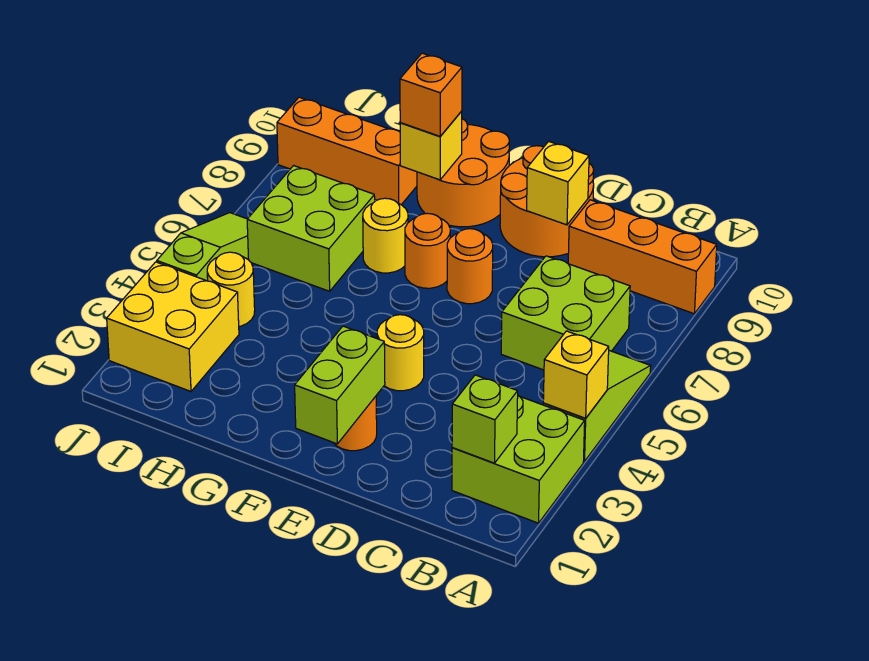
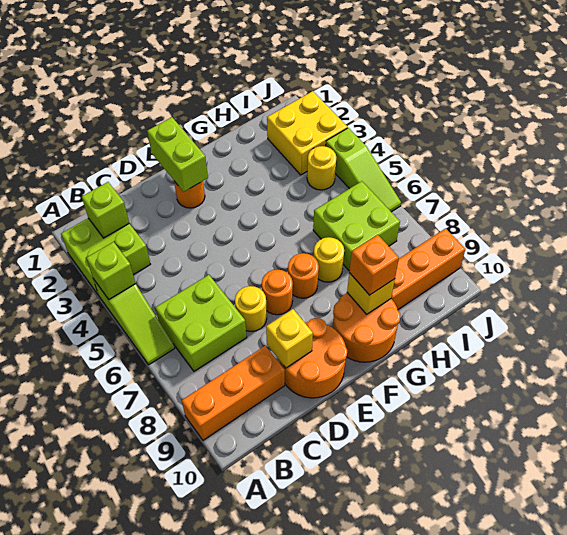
yellow brick A4 level 2 -> lime brick A4 level 2
yellow round brick E4 level 1 -> yellow round brick D7 level 1

